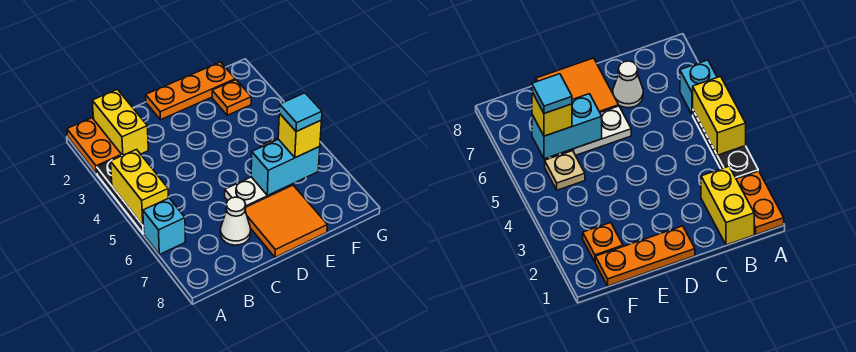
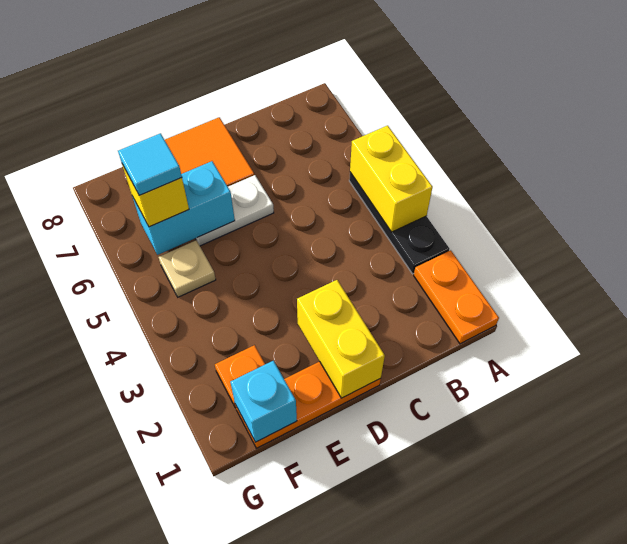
cyan brick A6 level 1 -> cyan brick F1 level 2
yellow brick B1:B2 level 1 -> yellow brick D1:D2 level 2
white cone C7 level 1 -> none

